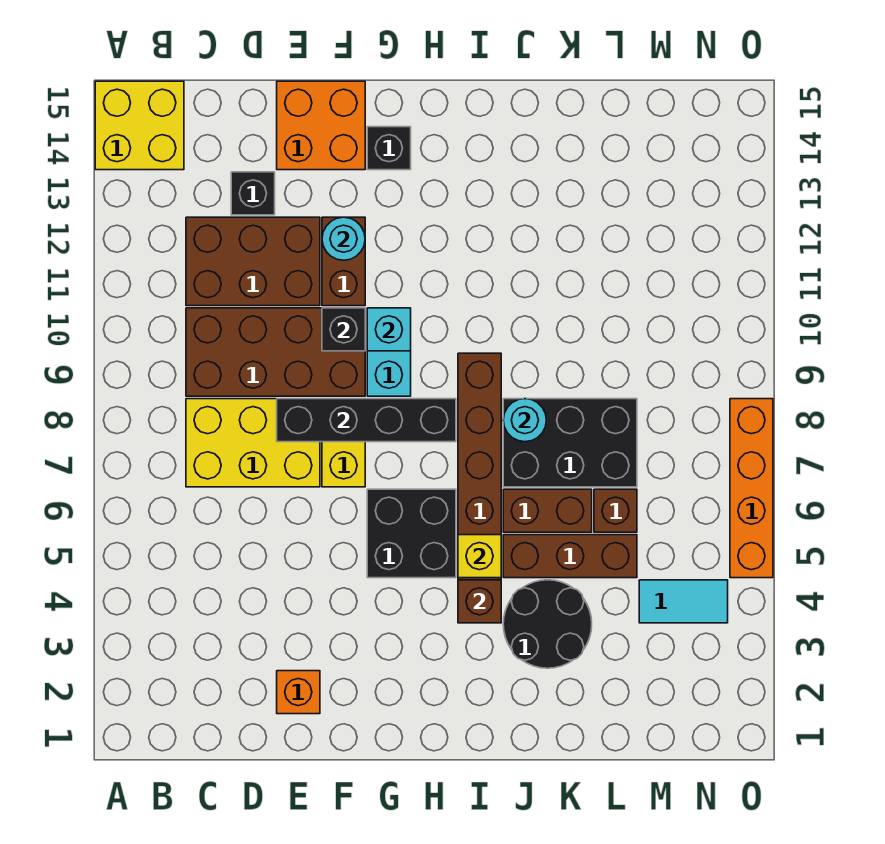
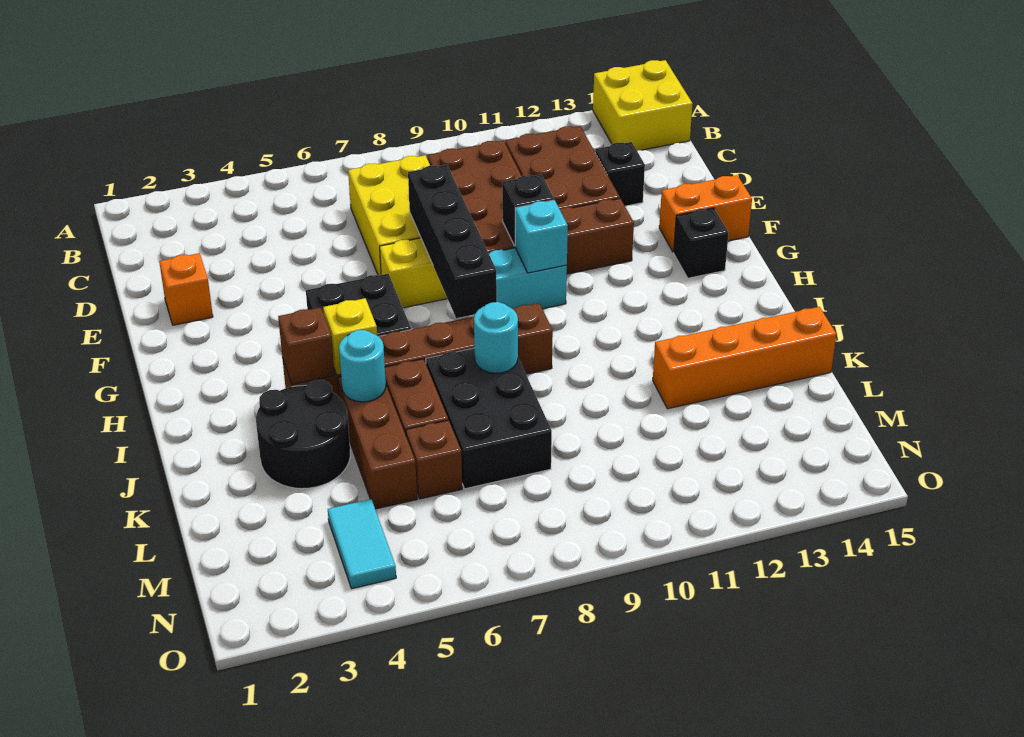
orange brick E14:F15 level 1 -> orange brick F14:F15 level 1
cyan round brick F12 level 2 -> cyan round brick J5 level 2
orange brick O5:O8 level 1 -> orange brick K12:K15 level 1

